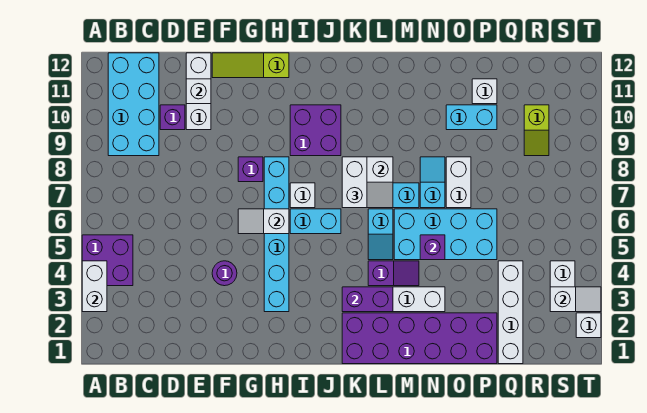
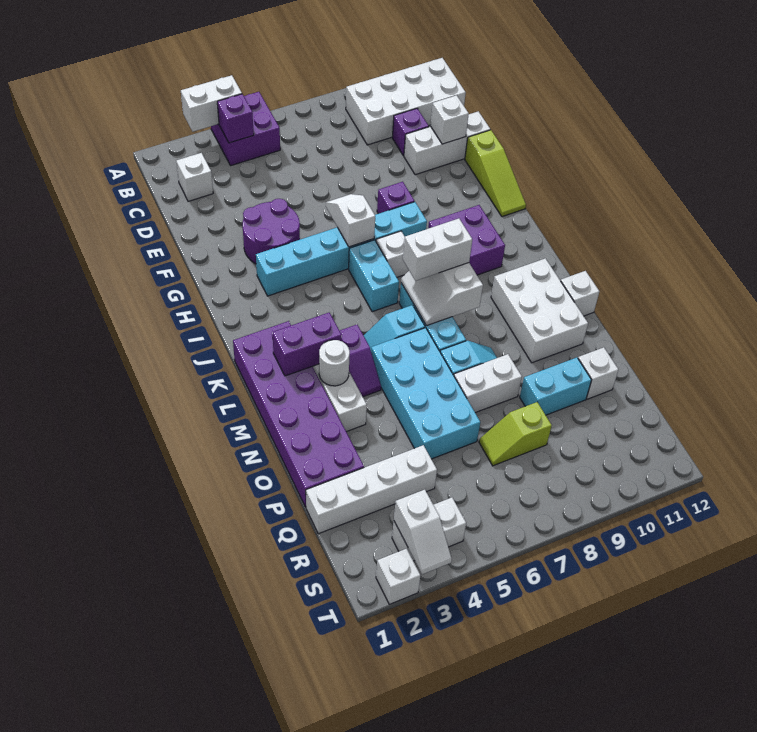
cyan brick B9:C12 level 1 -> white brick B9:C12 level 1
none -> white brick C2 level 1
purple round brick F4 level 1 -> purple round brick F3:G4 level 1
lime slope F12:H12 level 1 top H -> lime slope F12:H12 level 1 top F
purple brick K3:L3 level 2 -> purple brick L2:L3 level 2
none -> white brick L10:N11 level 1
none -> white round brick M3 level 2
none -> white brick M12 level 1
purple brick N5 level 2 -> purple brick B4 level 2
cyan brick O10:P10 level 1 -> cyan brick P9:P10 level 1
lime slope R9:R10 level 1 top 10 -> lime slope Q7:Q8 level 1 top 8

